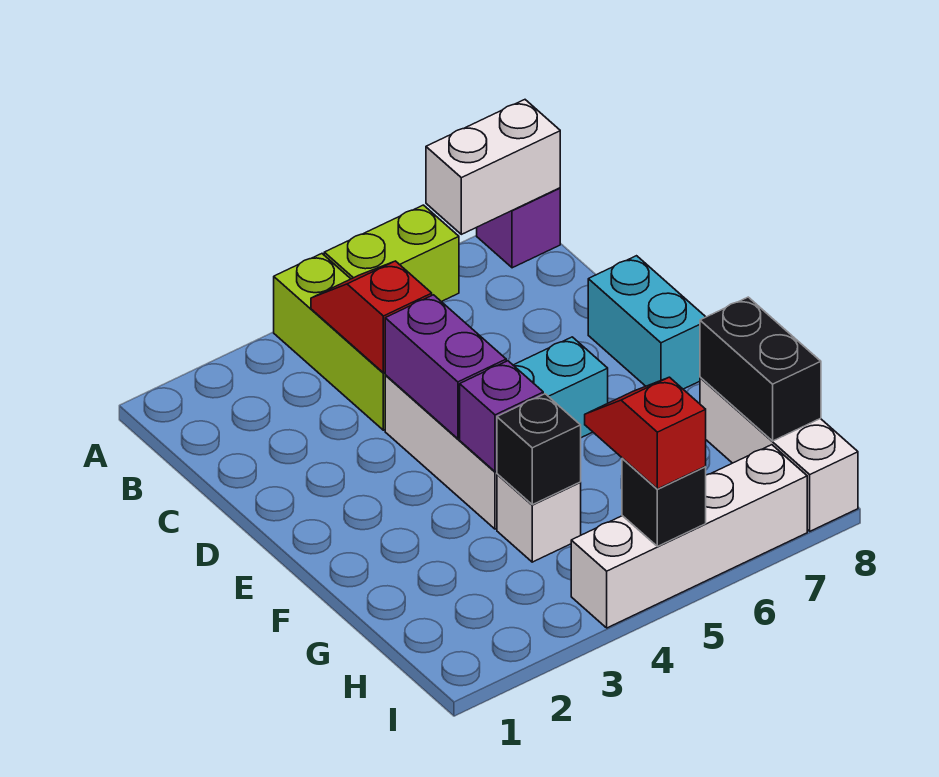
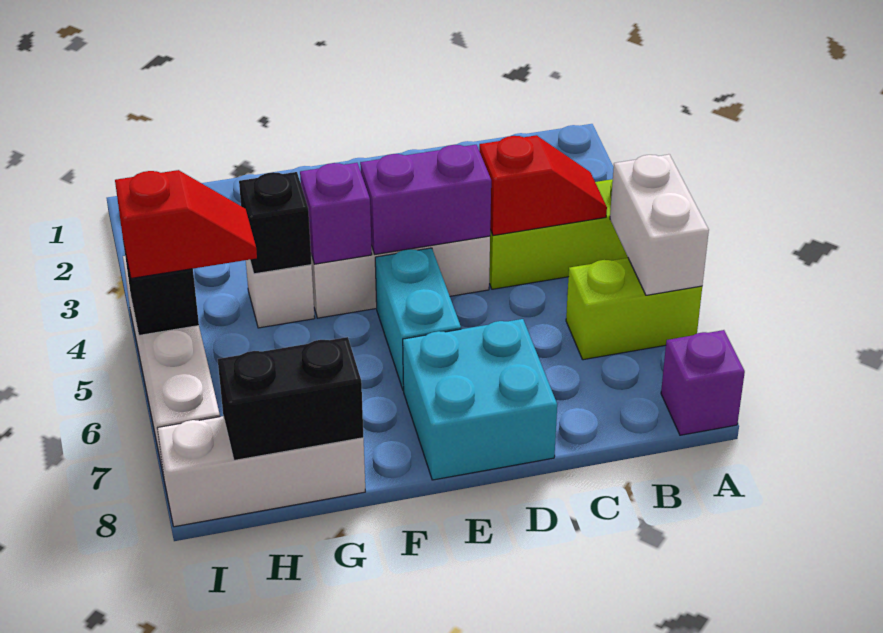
lime brick A5:A6 level 1 -> lime brick A6:B6 level 1
white brick A7:A8 level 2 -> white brick A5:A6 level 2
cyan brick D8:E8 level 1 -> cyan brick D7:E8 level 1

